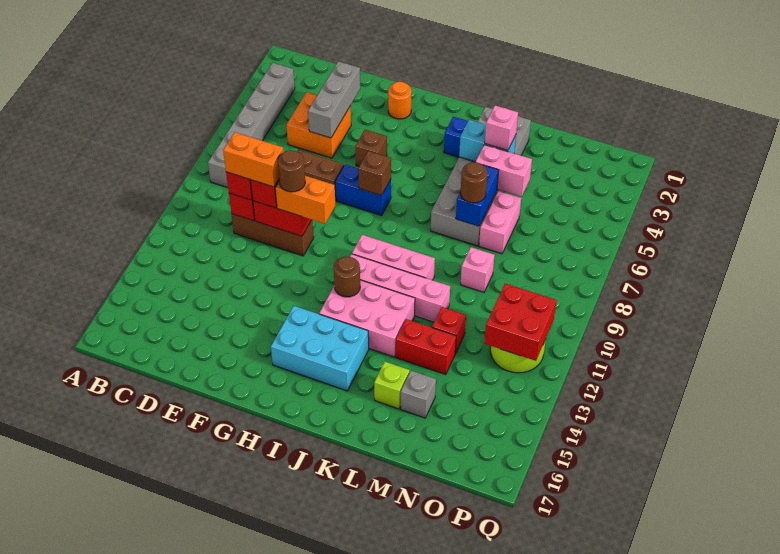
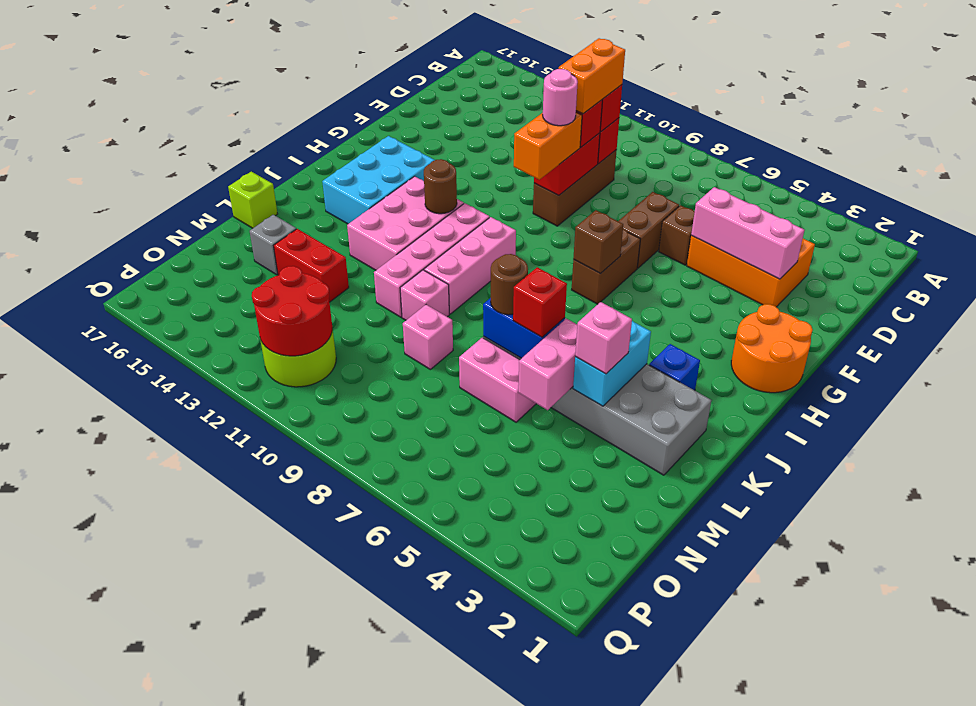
grey brick B3:B8 level 1 -> none
orange brick D4:E5 level 1 -> orange brick D3:E5 level 1
grey brick E3:E5 level 2 -> pink brick E3:E5 level 2
brown round brick F10 level 4 -> pink round brick F10 level 4
orange round brick G2 level 1 -> orange round brick G1:H2 level 1
brown brick G5 level 1 -> brown brick E6 level 1
blue brick G7:H7 level 1 -> brown brick G7:H7 level 1
none -> pink brick L10 level 1
red brick L13:M13 level 1 -> red brick M13:M14 level 1
lime brick L15 level 1 -> lime brick L17 level 1
red brick M12 level 1 -> red brick L6 level 3
red brick O11:P12 level 2 -> red round brick O11:P12 level 2

